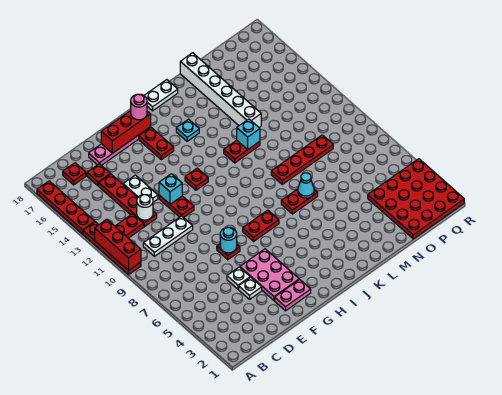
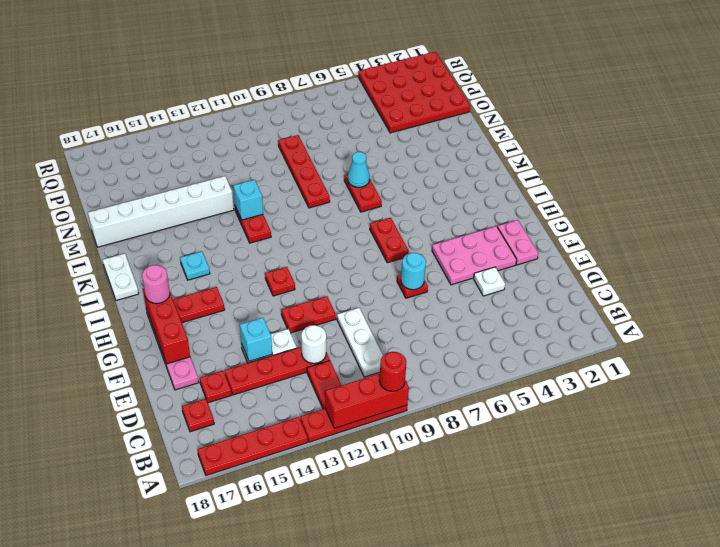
none -> red round brick A10 level 3
white plate E5 level 1 -> none
cyan brick F12 level 2 -> cyan brick E14 level 2

